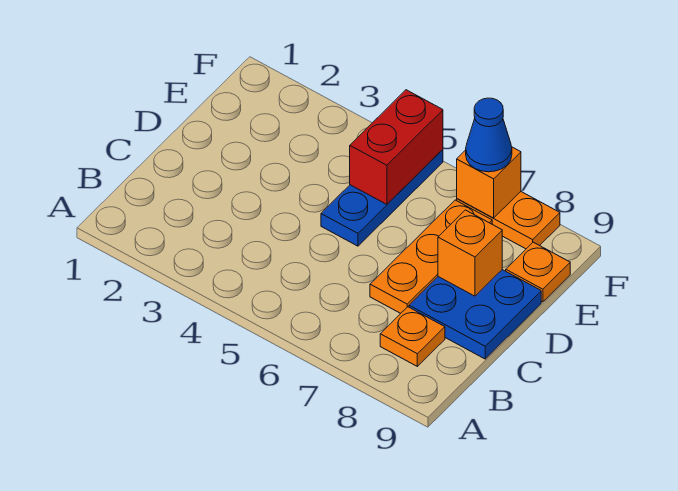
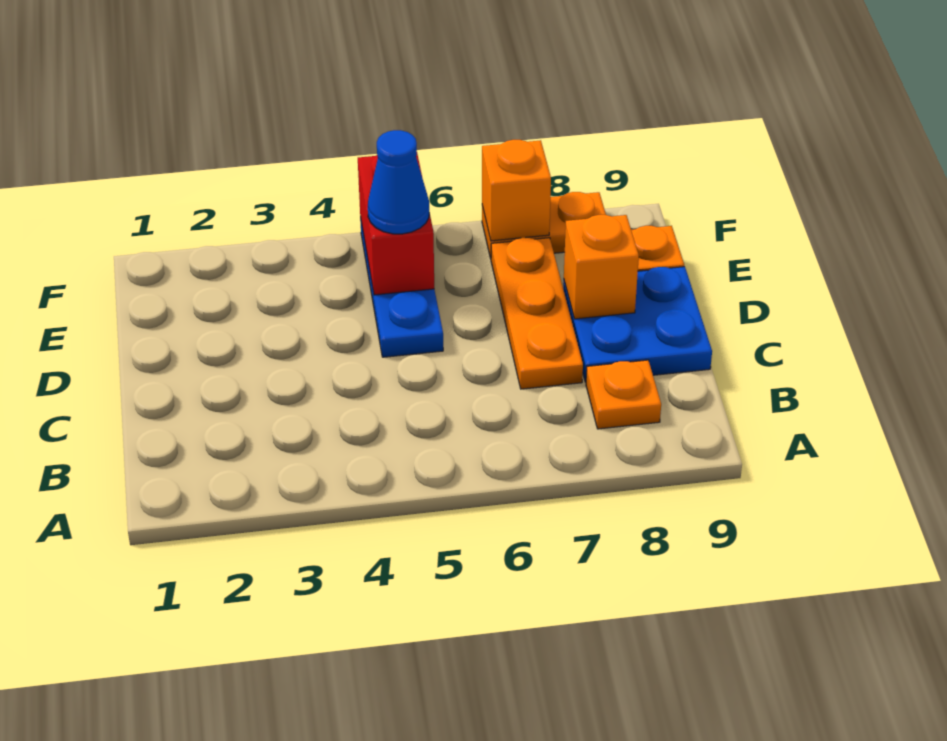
blue cone F7 level 3 -> blue cone E5 level 3

